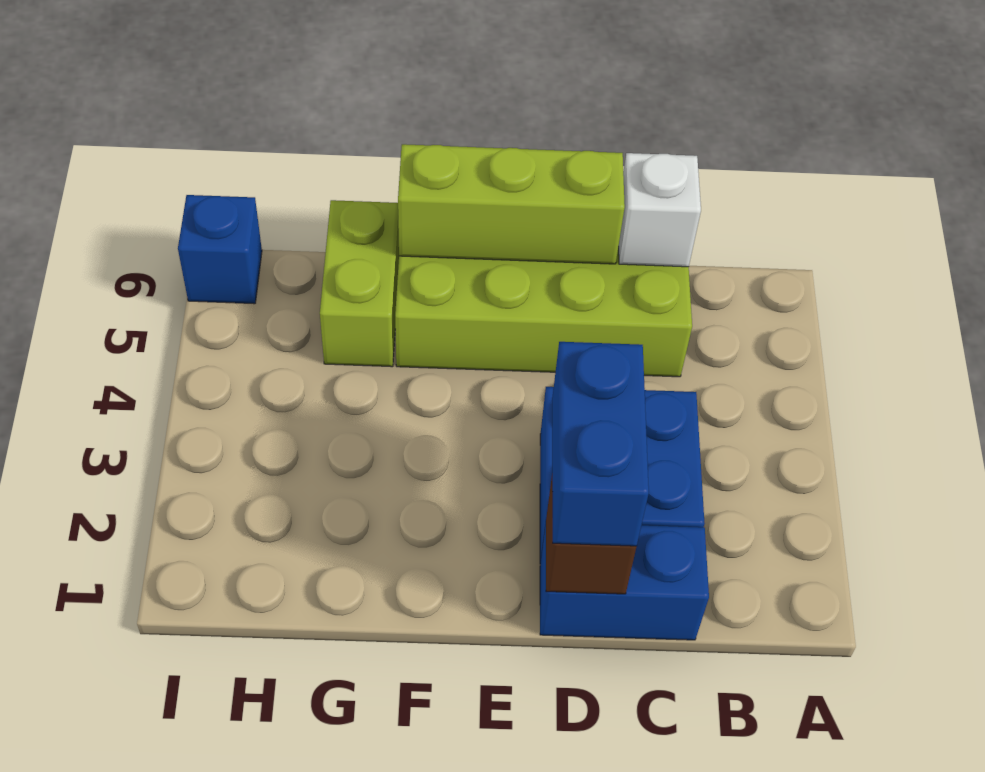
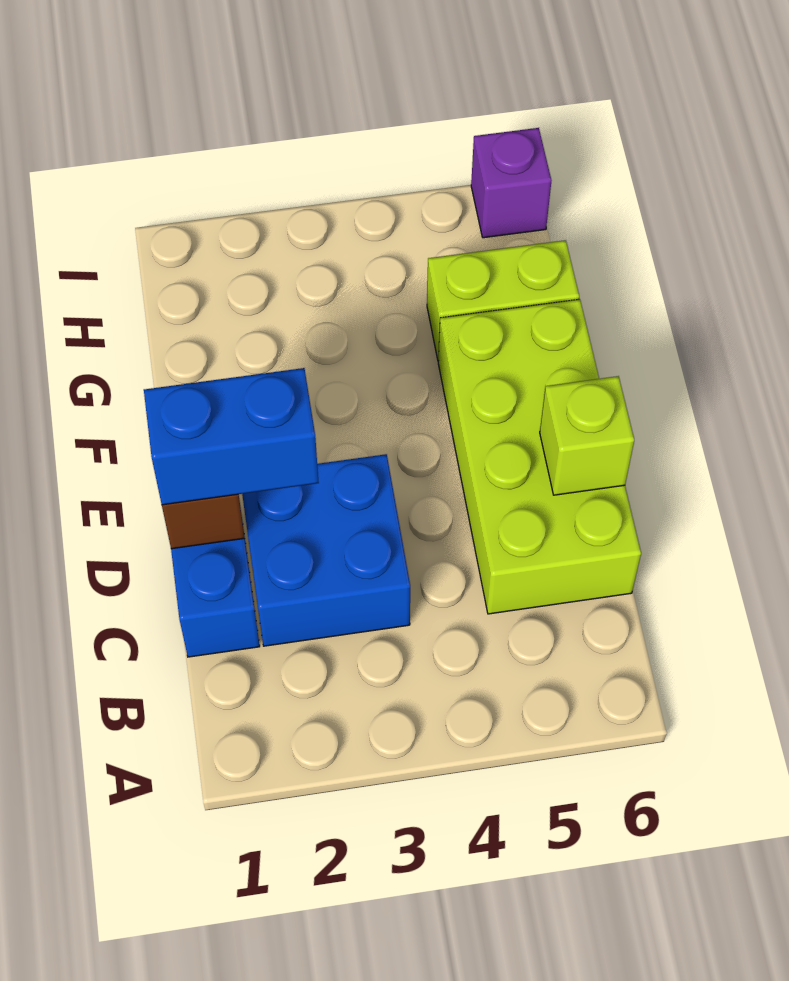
white brick C6 level 2 -> none
lime brick D6:F6 level 2 -> lime brick D6 level 2
blue brick I6 level 1 -> purple brick I6 level 1

